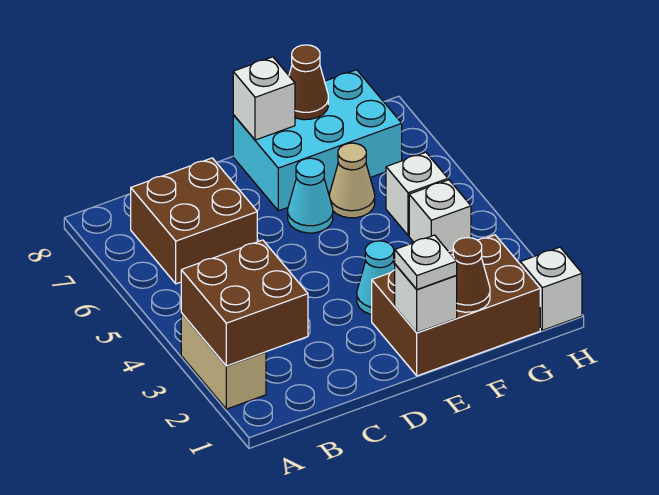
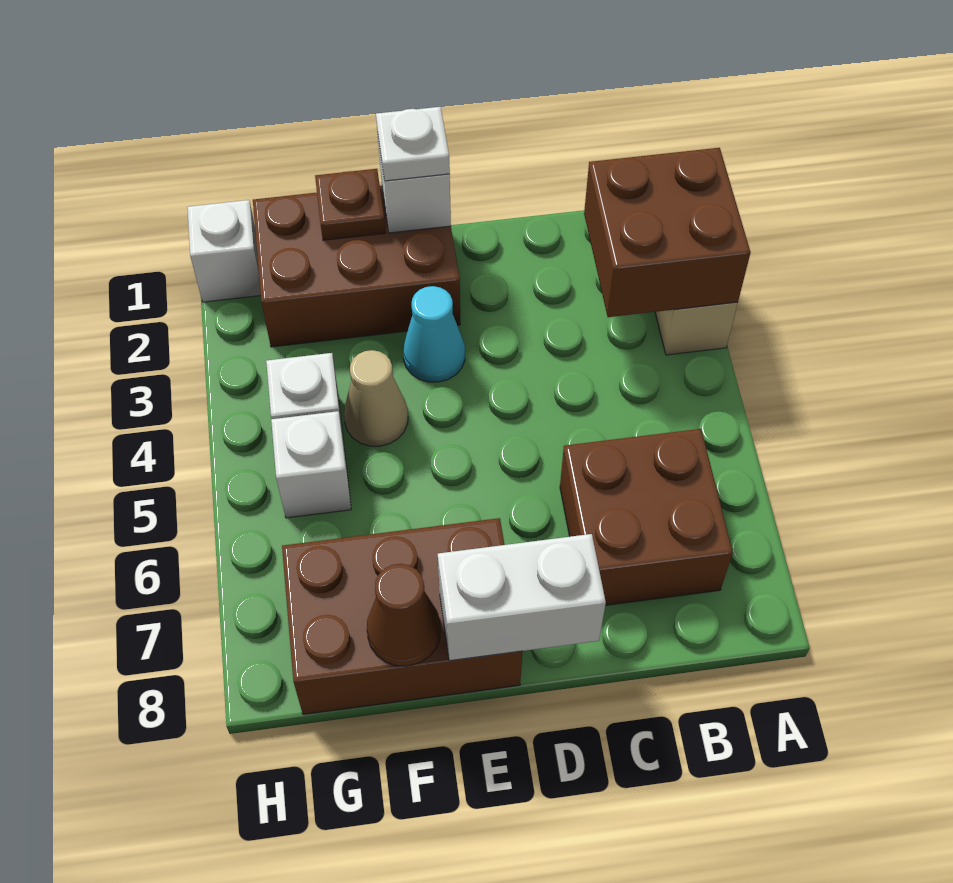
cyan cone E6 level 1 -> none
cyan brick E7:G8 level 1 -> brown brick E7:G8 level 1
white brick E8 level 2 -> white brick D8:E8 level 2
brown cone F1 level 2 -> brown plate F1 level 2
tan cone F6 level 1 -> tan cone F4 level 1

